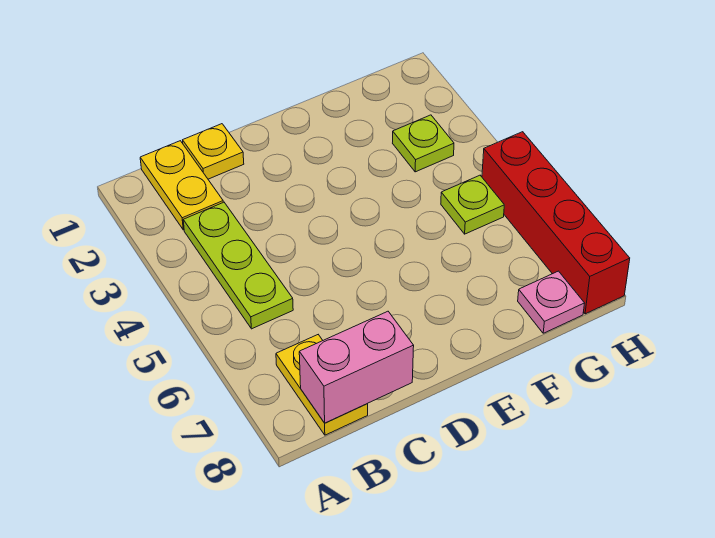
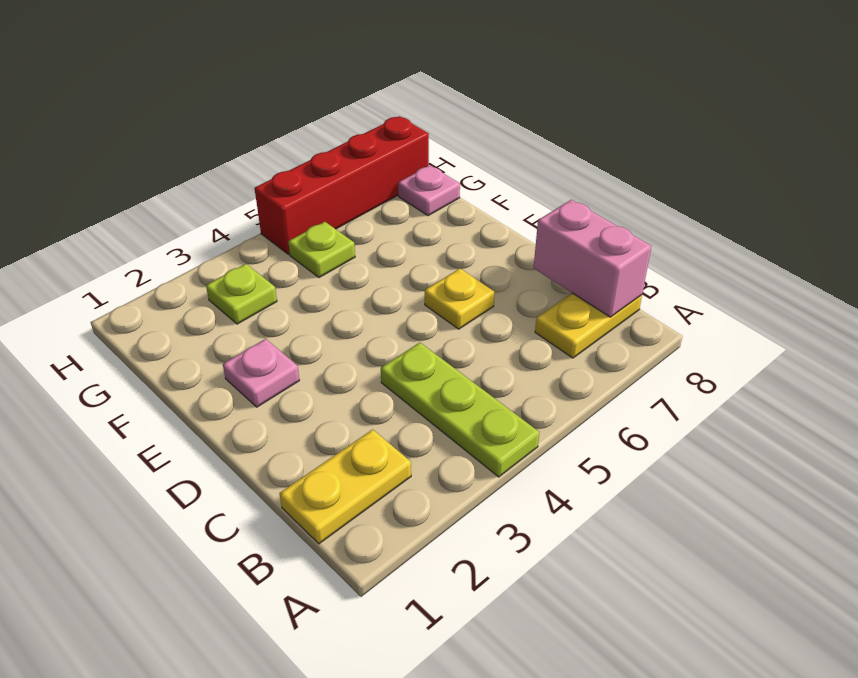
lime plate B3:B5 level 1 -> lime plate A4:C4 level 1
yellow plate C1 level 1 -> yellow plate D6 level 1
none -> pink plate E2 level 1

